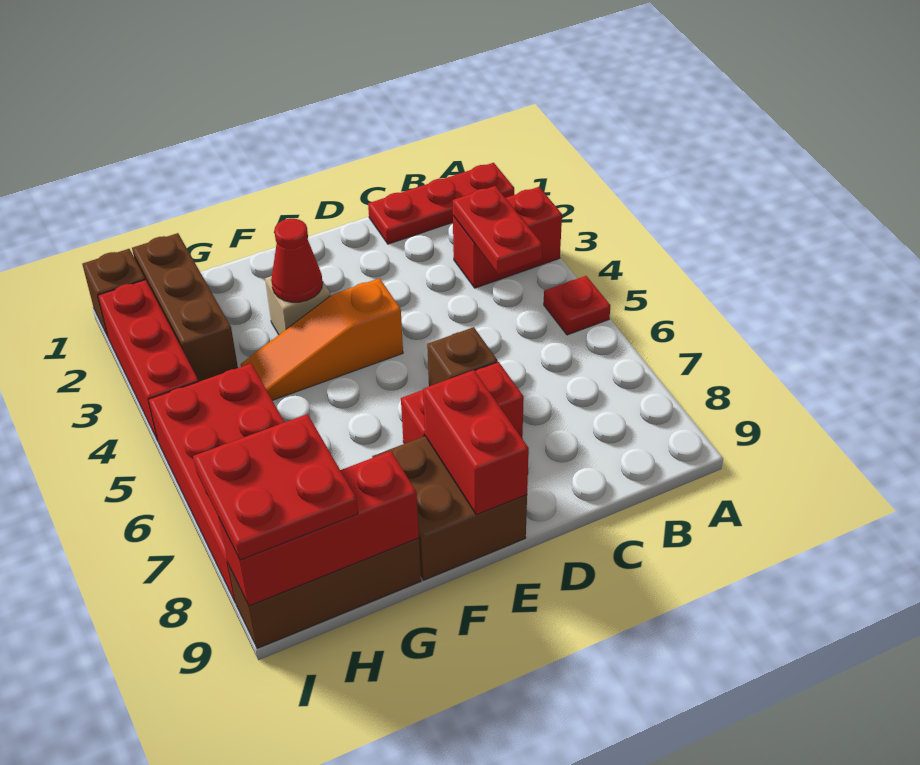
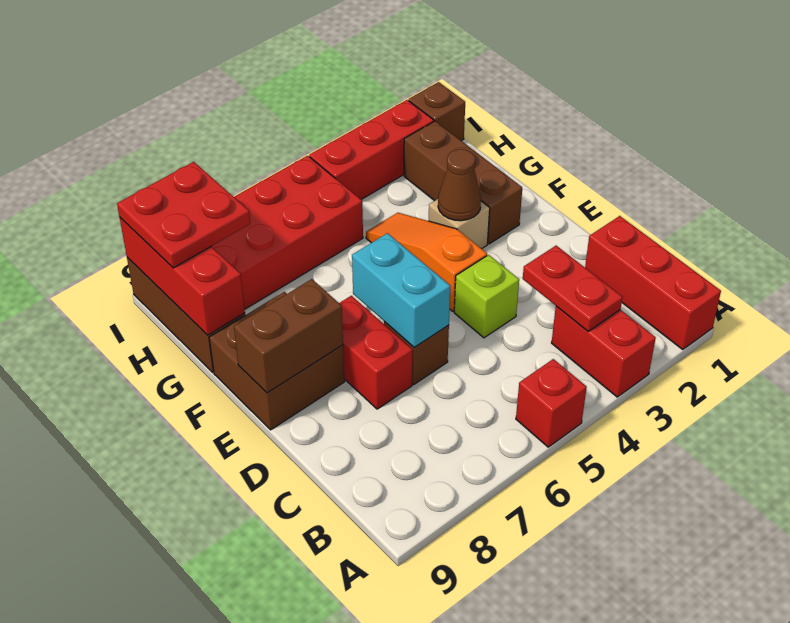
red plate A1:C1 level 1 -> red brick A1:C1 level 1
red plate A5 level 1 -> red brick A5 level 1
red plate B3:B4 level 2 -> red plate B3:C3 level 2
none -> lime brick D4 level 1
none -> cyan brick D6:E6 level 2
red brick E8:E9 level 2 -> brown brick E8:E9 level 2
red cone F3 level 2 -> brown cone F3 level 2
brown brick H1:H3 level 1 -> brown brick F2:H2 level 1

